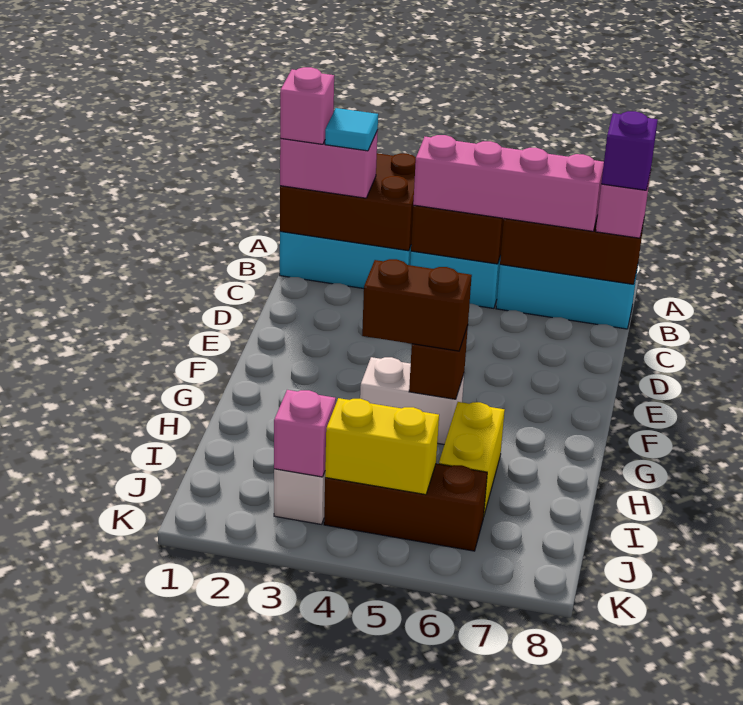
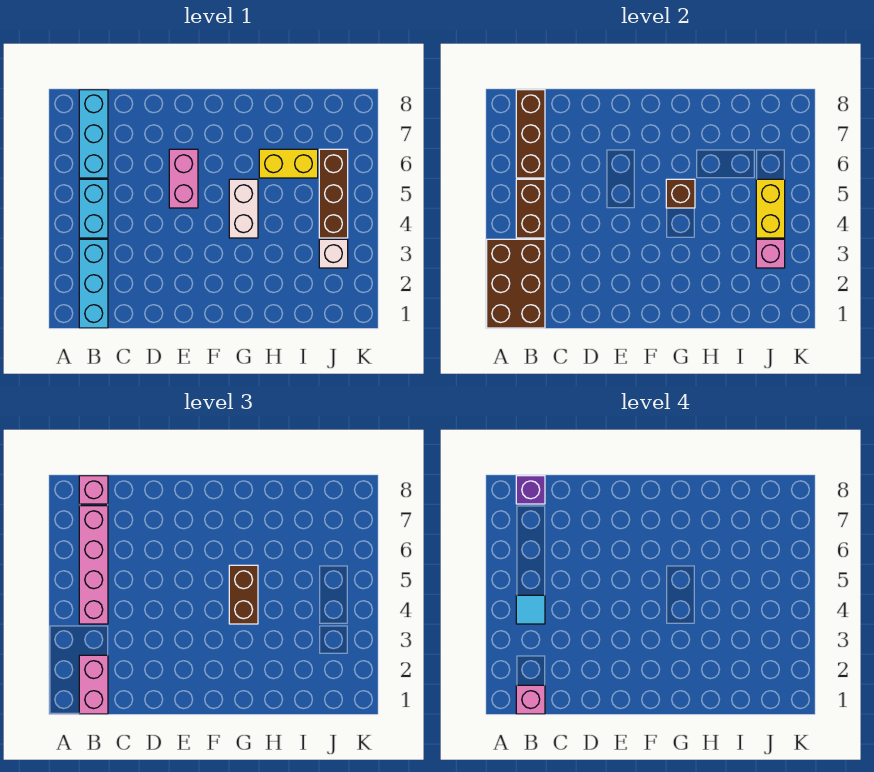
cyan tile B2 level 4 -> cyan tile B4 level 4
none -> pink brick E5:E6 level 1

